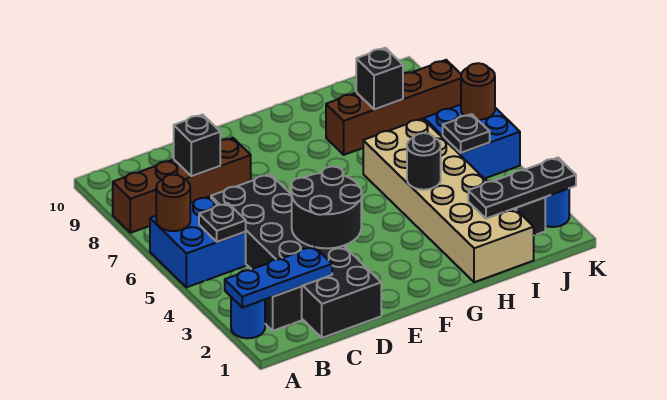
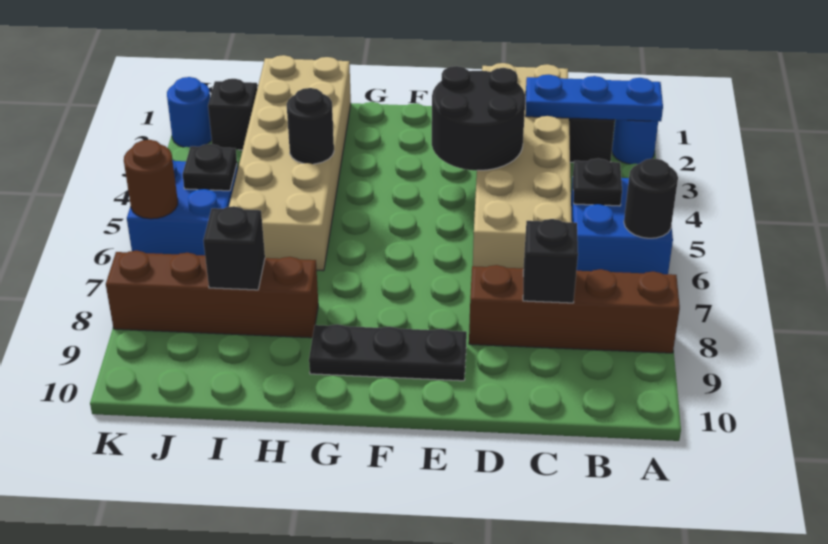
brown round brick A6 level 2 -> black round brick A6 level 2
black brick C1:D6 level 1 -> tan brick C1:D6 level 1
black plate I2:K2 level 2 -> black plate E9:G9 level 1

